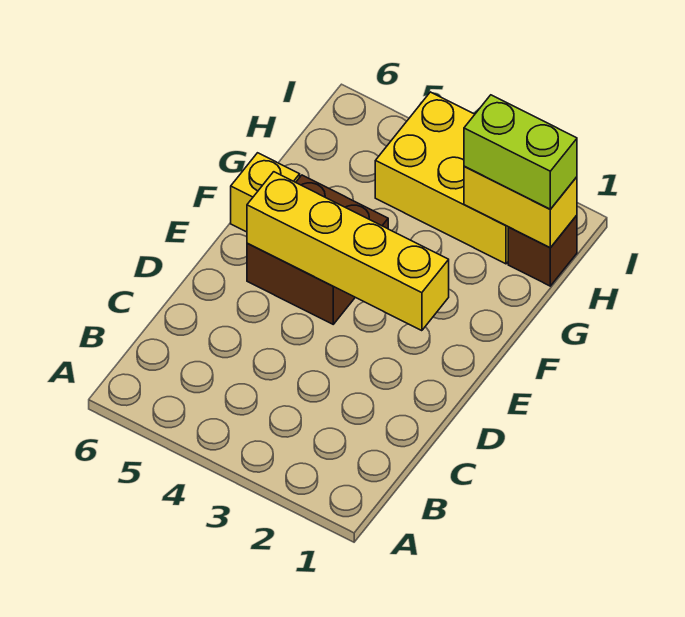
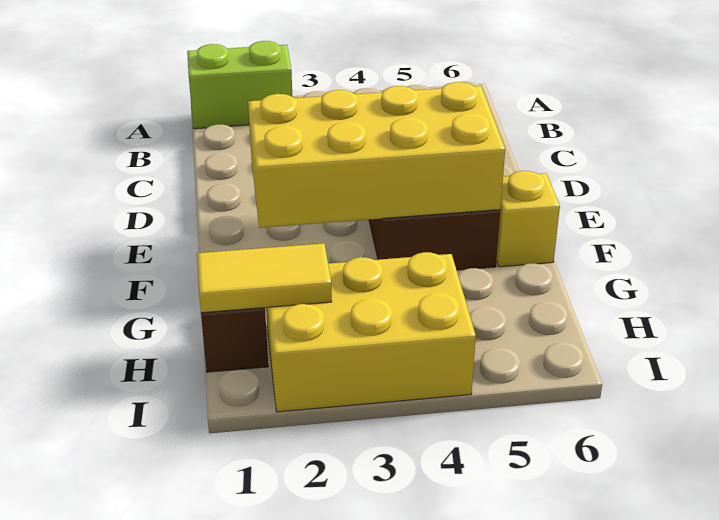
yellow brick E2:E5 level 2 -> yellow brick E2:F5 level 2
yellow brick H1:H2 level 2 -> yellow tile H1:H2 level 2
lime brick H1:H2 level 3 -> lime brick A1:A2 level 1

